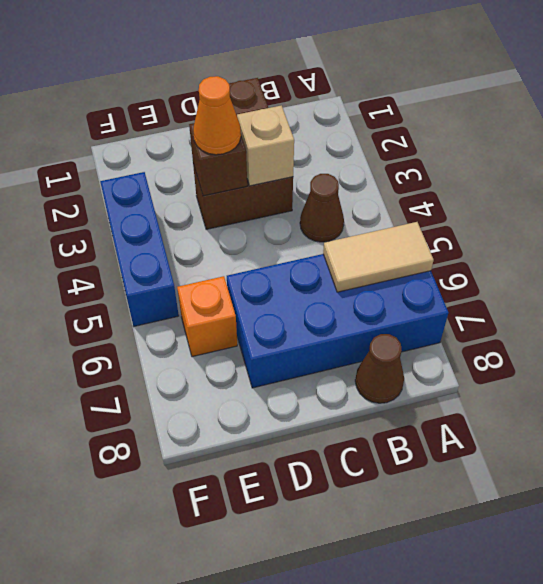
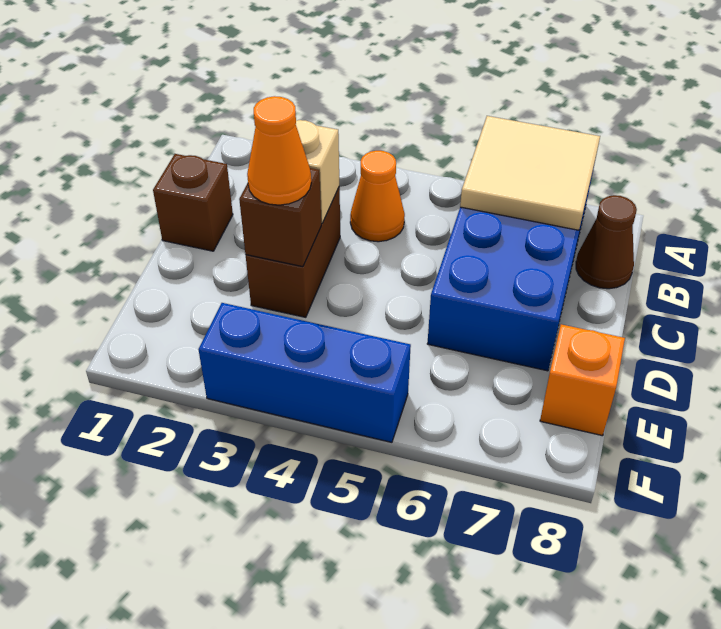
tan tile A6:B6 level 2 -> tan tile A6:B7 level 2
brown cone B4 level 1 -> orange cone B4 level 1
orange brick E6 level 1 -> orange brick E8 level 1

